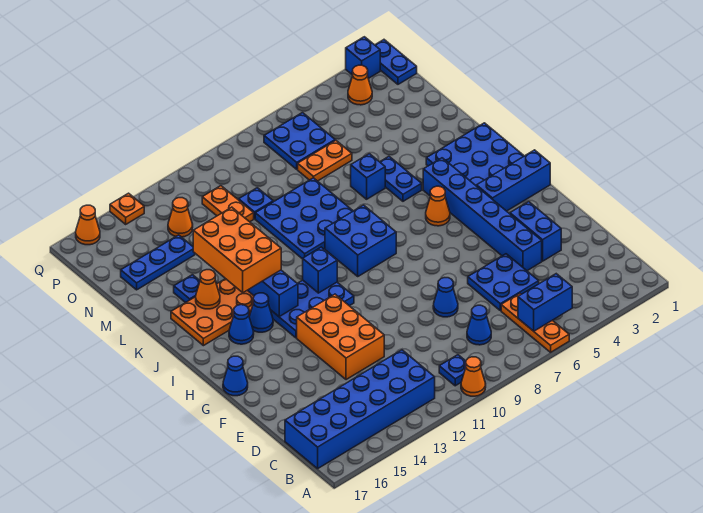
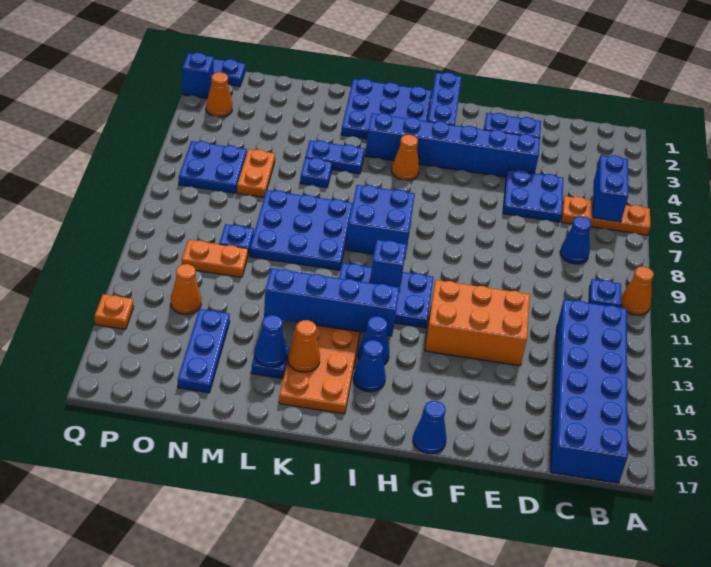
blue cone E8 level 1 -> blue cone L15 level 2
blue plate H11:I13 level 1 -> blue plate H11:J12 level 1
orange brick J13:L14 level 3 -> none
blue brick L6 level 1 -> blue plate L6 level 1
orange cone Q16 level 1 -> none

